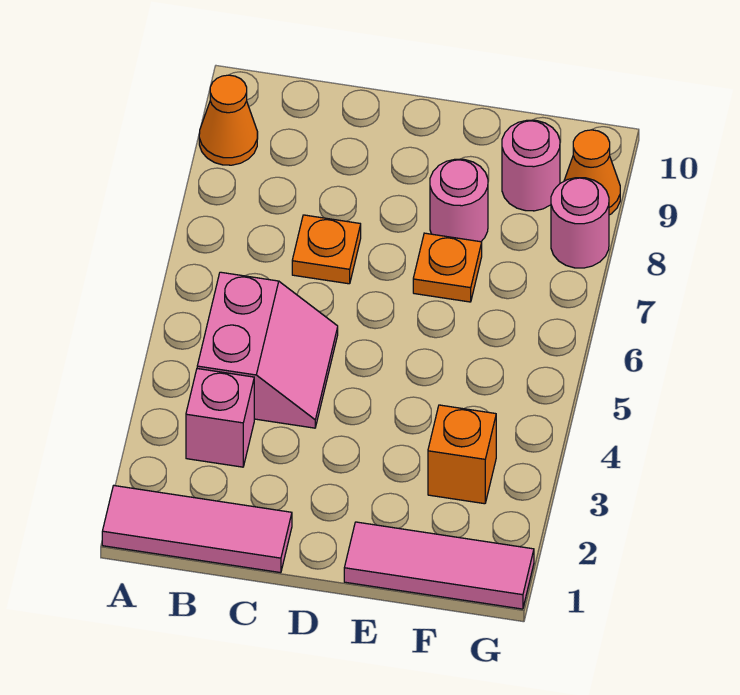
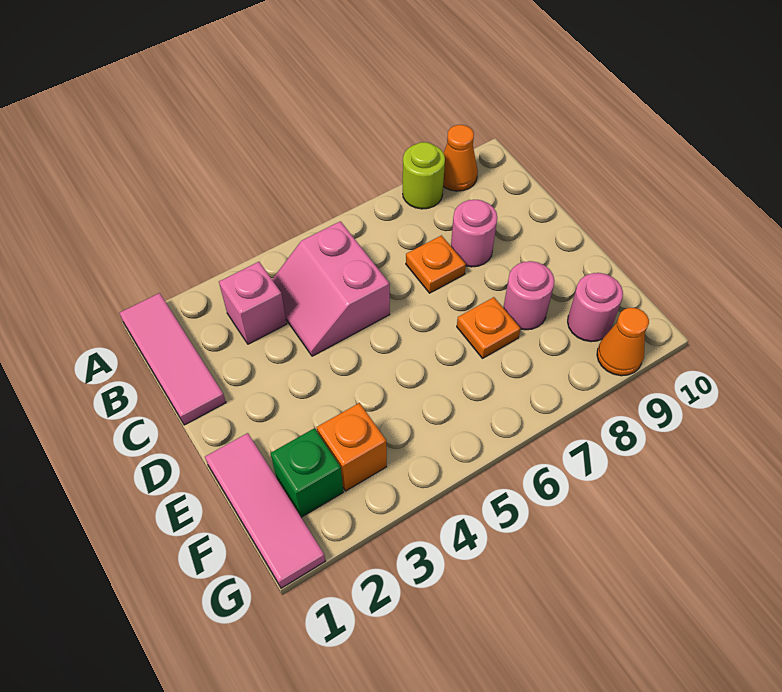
none -> lime round brick A8 level 1
pink slope B4:C5 level 1 top B -> pink slope B4:C5 level 1 top 5
none -> green brick F2 level 1
pink round brick G8 level 1 -> pink round brick C8 level 1

